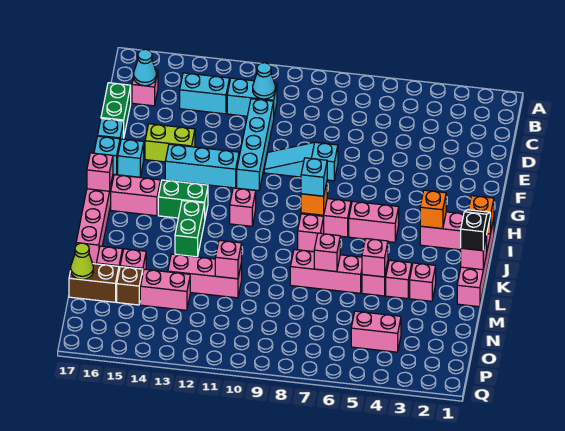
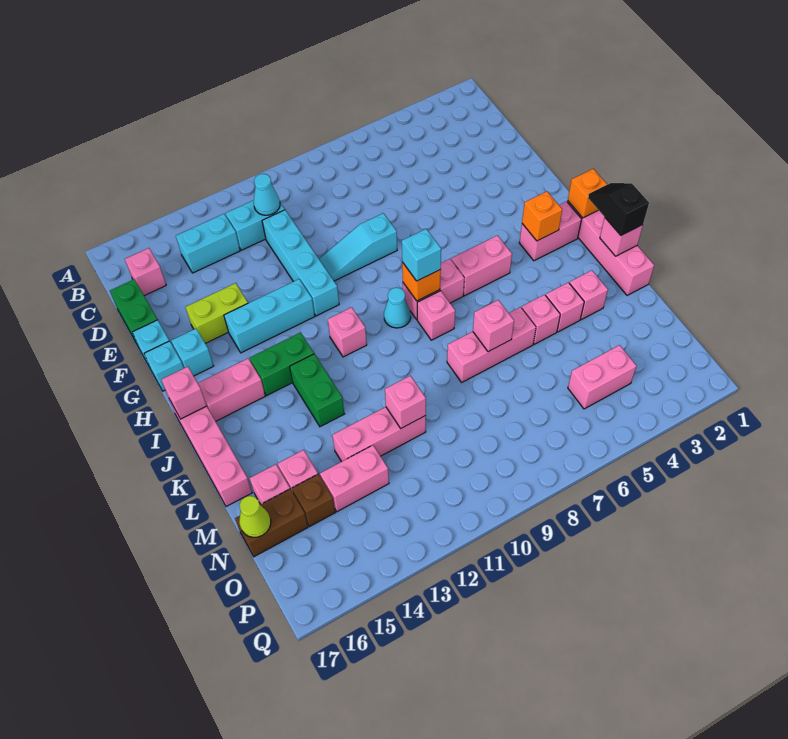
cyan cone C16 level 2 -> cyan cone I9 level 1
pink brick L5 level 2 -> none

